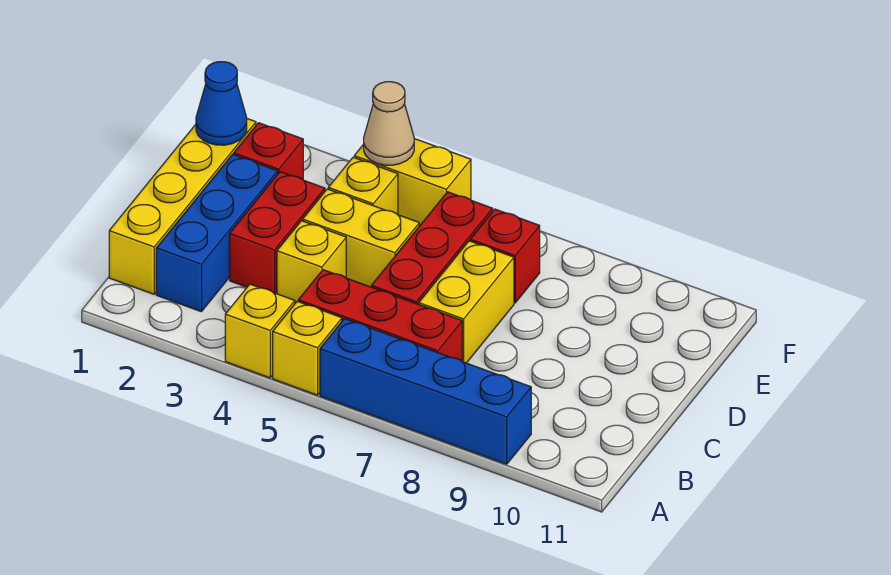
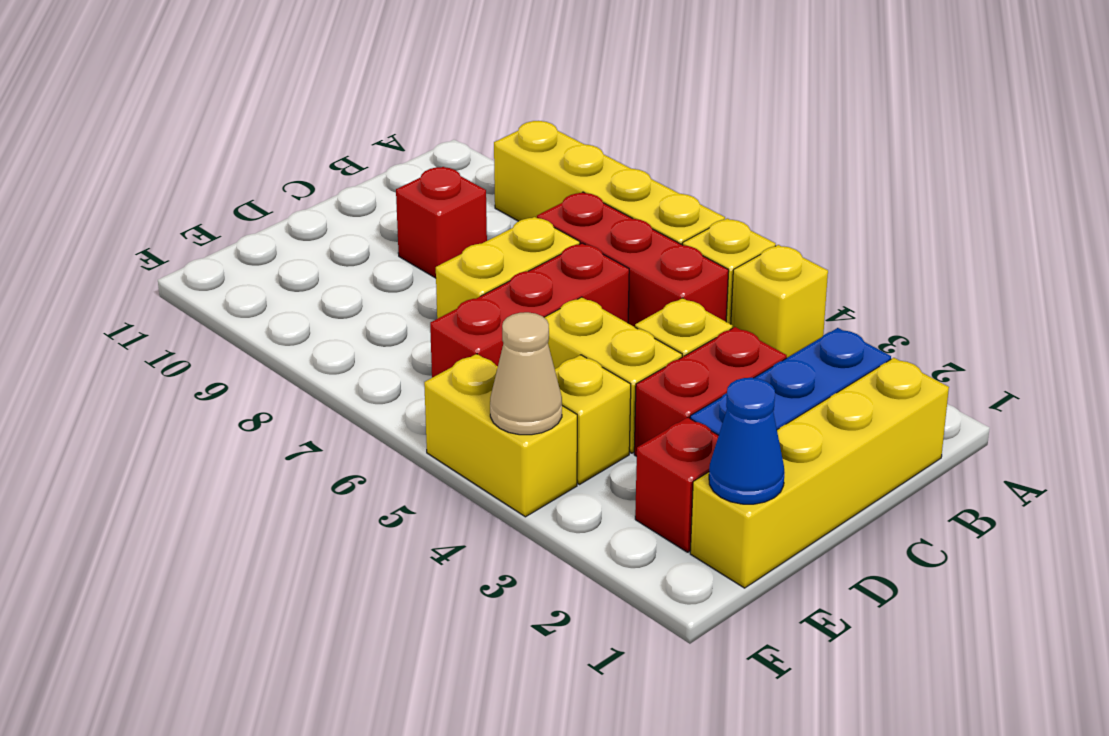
blue brick A6:A9 level 1 -> yellow brick A6:A9 level 1
red brick E7 level 1 -> red brick C9 level 1

